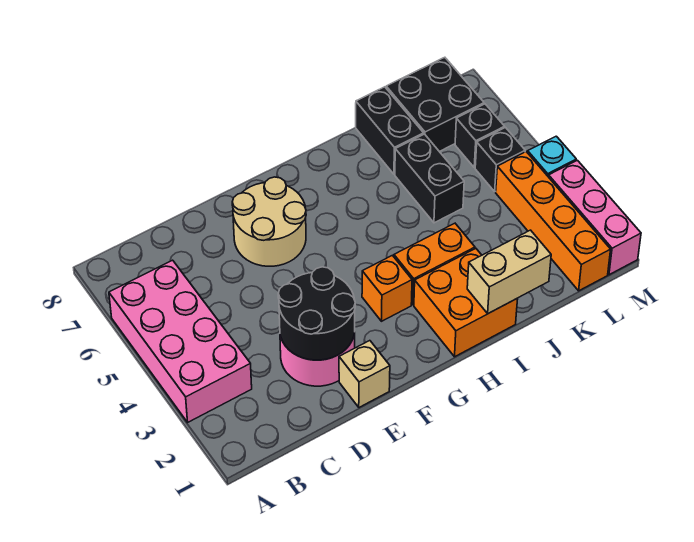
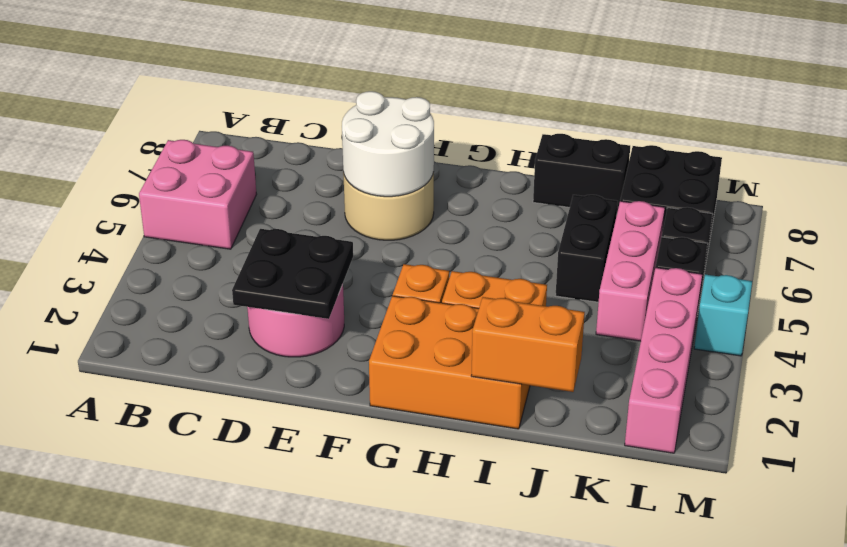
pink brick A3:B6 level 1 -> pink brick A5:B6 level 1
black round brick D2:E3 level 2 -> black plate D2:E3 level 2
tan brick E1 level 1 -> none
none -> white round brick E6:F7 level 2
orange brick H1:I2 level 1 -> orange brick G1:I2 level 1
tan brick I1:J1 level 2 -> orange brick I1:J1 level 2
black brick J7:J8 level 1 -> black brick I8:J8 level 1
orange brick L1:L4 level 1 -> pink brick L1:L4 level 1
pink brick M1:M3 level 1 -> pink brick K4:K6 level 1

